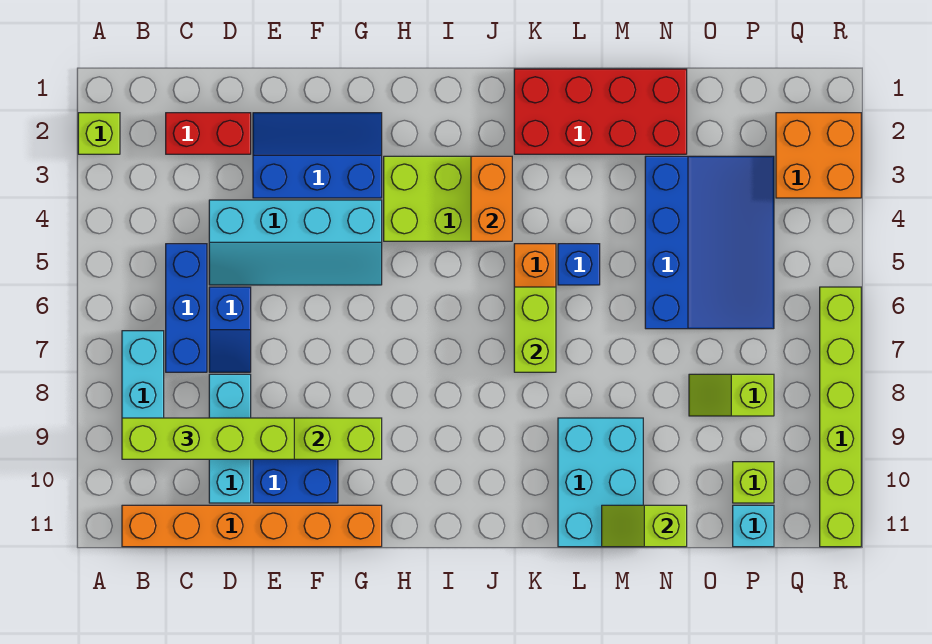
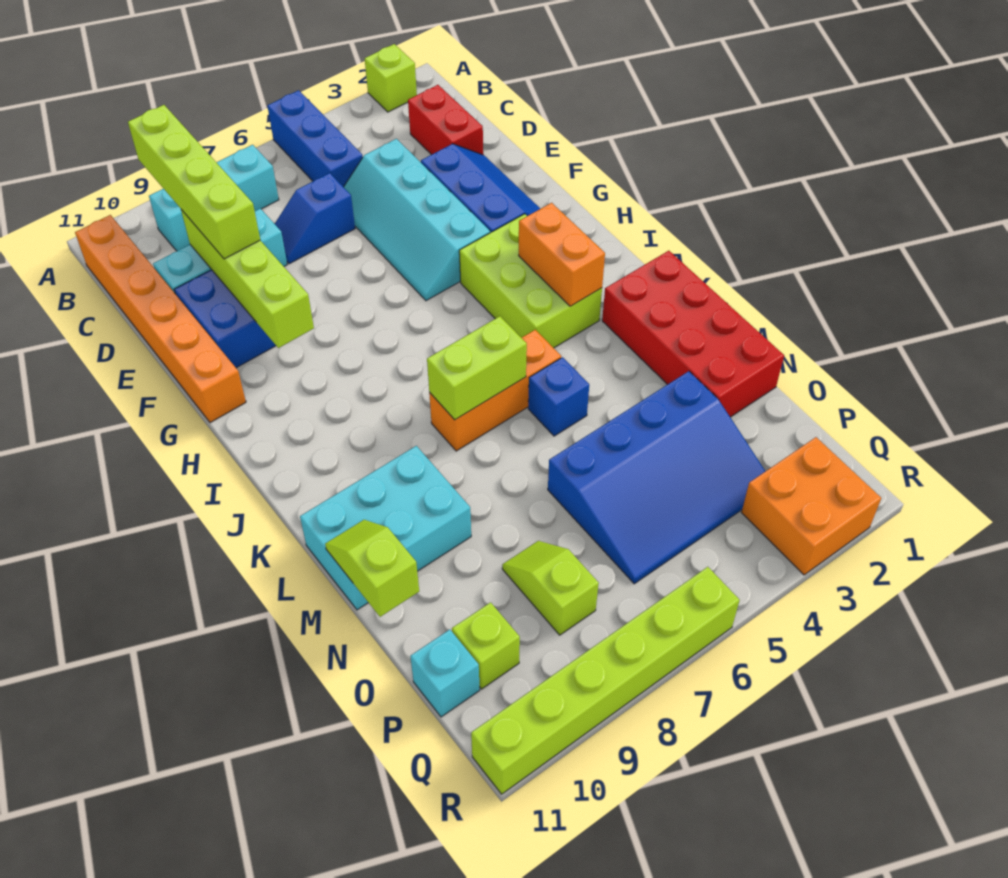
blue brick C5:C7 level 1 -> blue brick A5:C5 level 1
orange brick J3:J4 level 2 -> orange brick I3:J3 level 2

